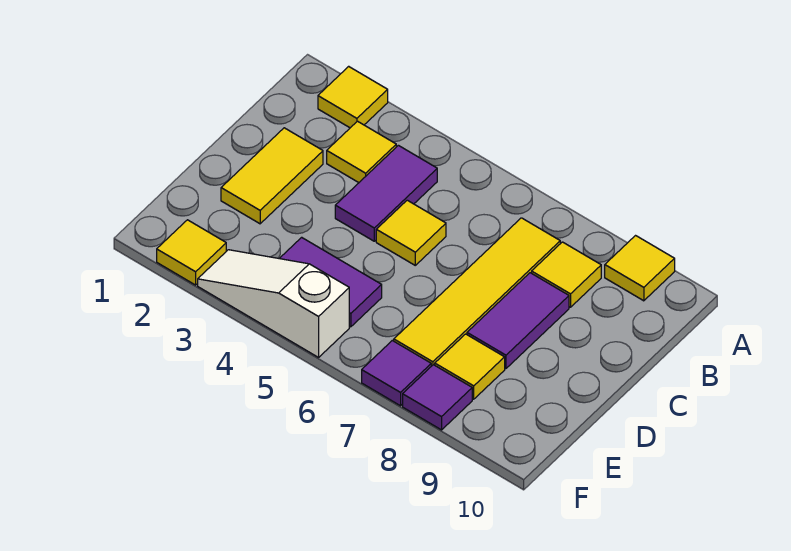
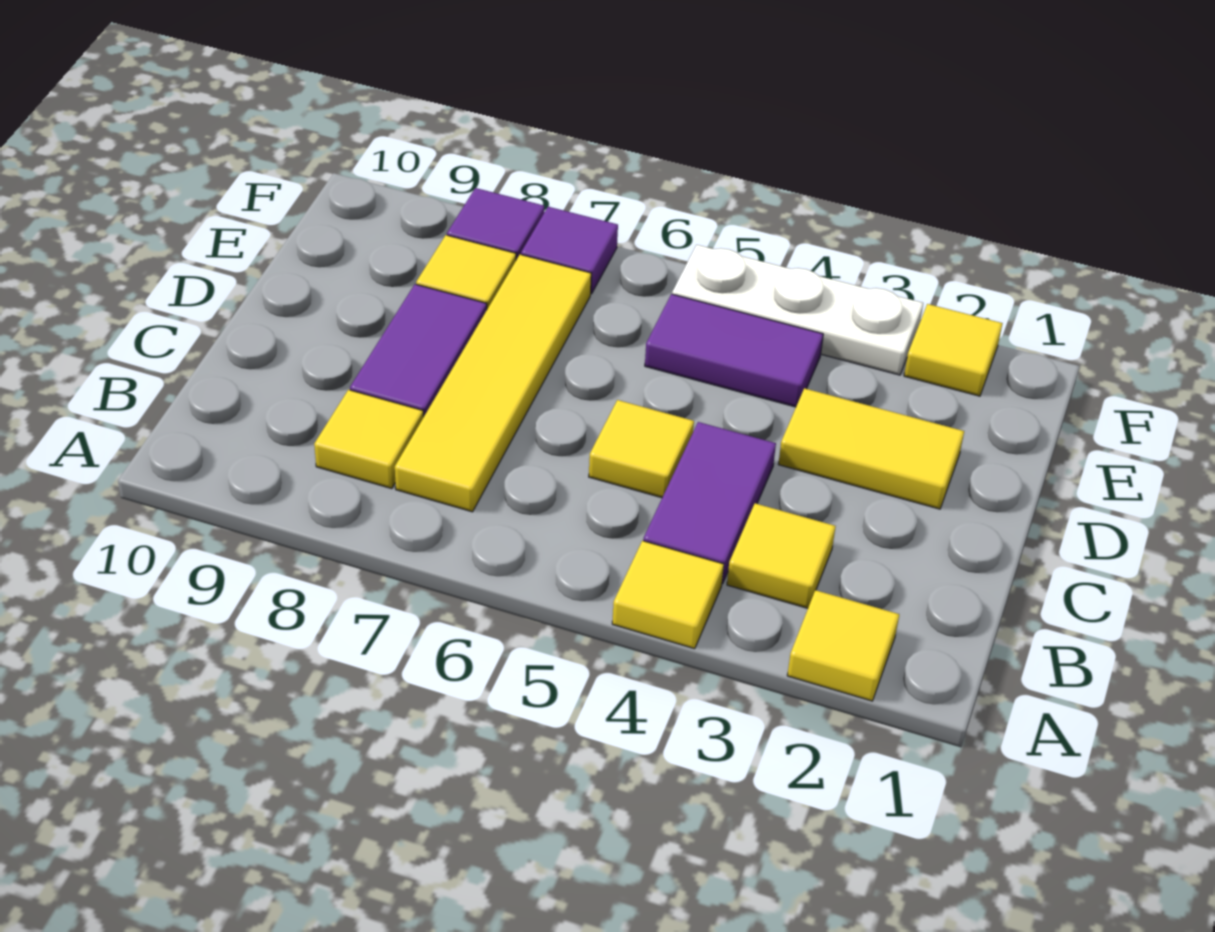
yellow tile A9 level 1 -> yellow tile A4 level 1
yellow tile C2:D2 level 1 -> yellow tile D2:D3 level 1
white slope F3:F5 level 1 top 5 -> white plate F3:F5 level 1

